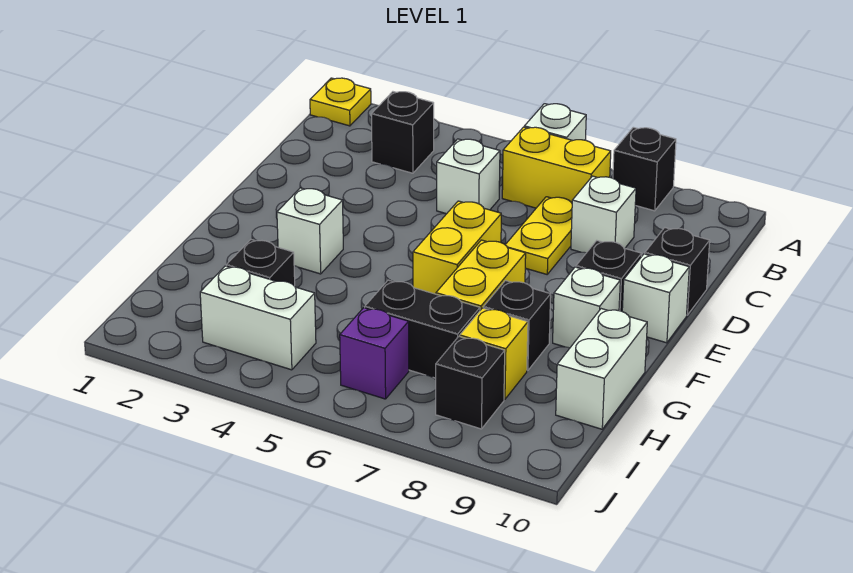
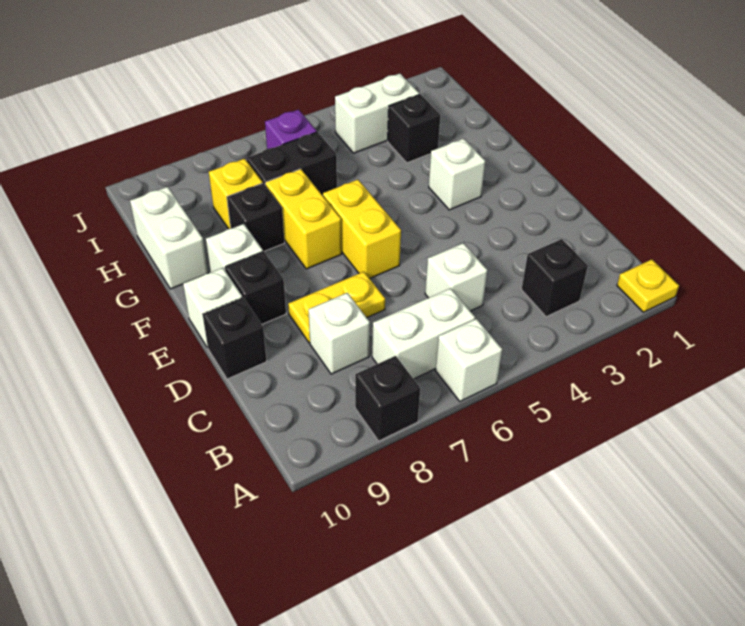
yellow brick B6:B7 level 1 -> white brick B6:B7 level 1
yellow plate C7:D7 level 1 -> yellow plate D7:D8 level 1
black brick I8 level 1 -> none

